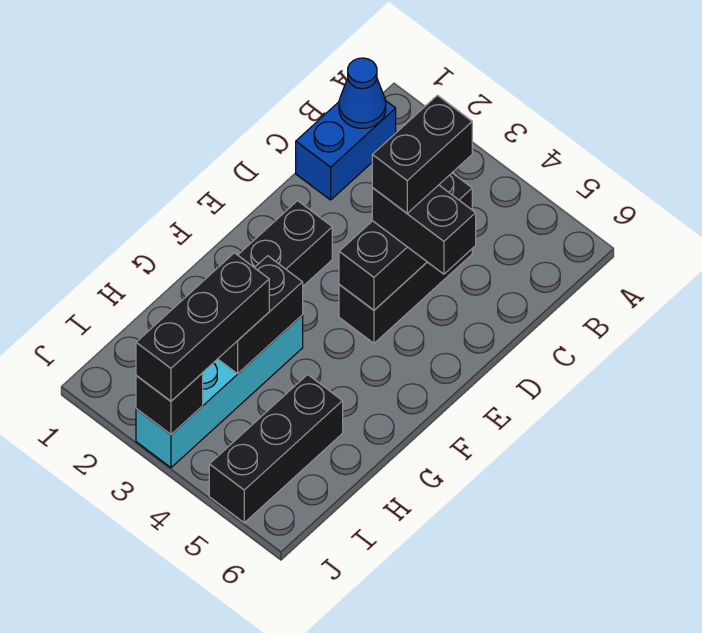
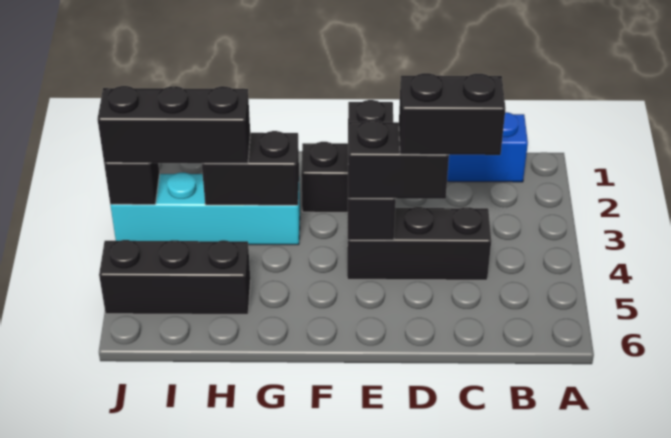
blue cone B1 level 2 -> none
black brick C4:E4 level 2 -> black brick E2:E4 level 2
black brick D4:D5 level 3 -> black brick D4:E4 level 3

